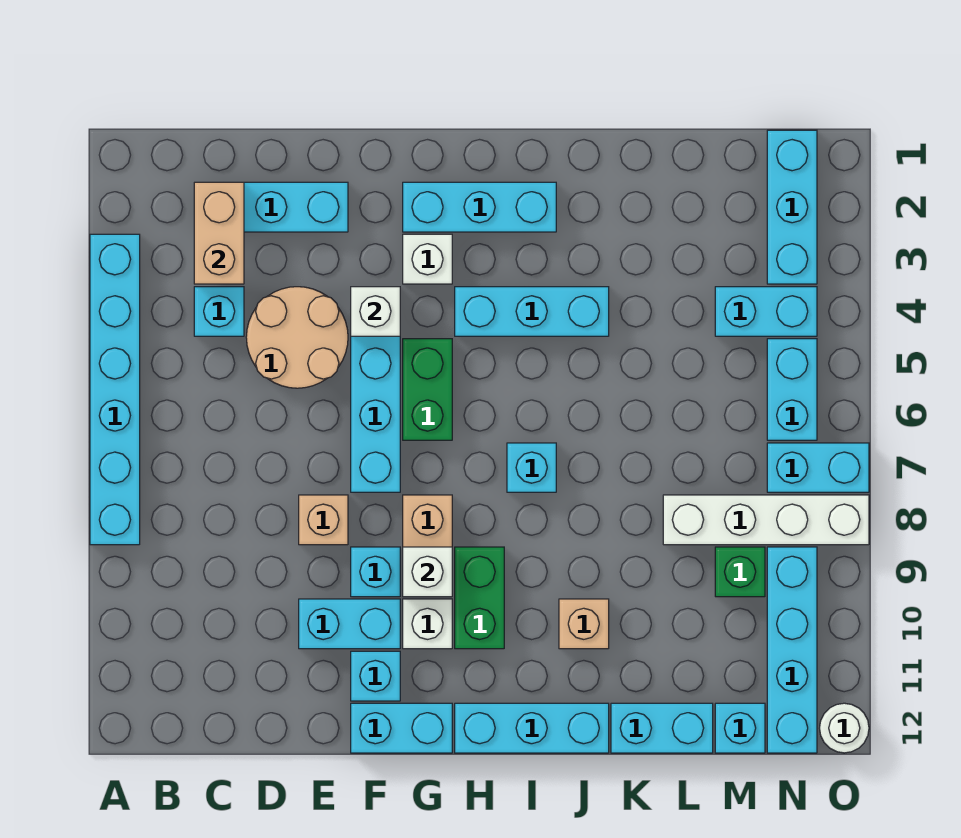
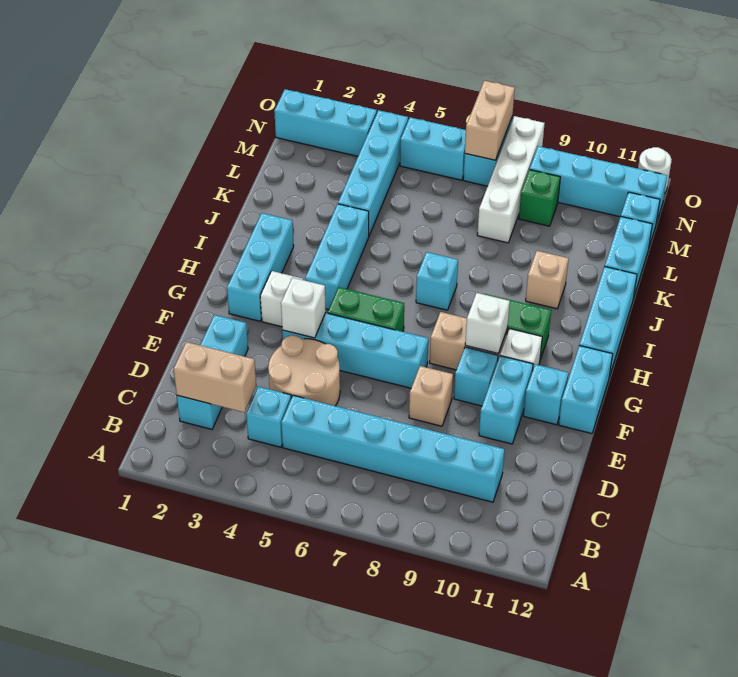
cyan brick A3:A8 level 1 -> cyan brick C5:C10 level 1
cyan brick M4:N4 level 1 -> cyan brick K4:N4 level 1
none -> tan brick N7:O7 level 2

